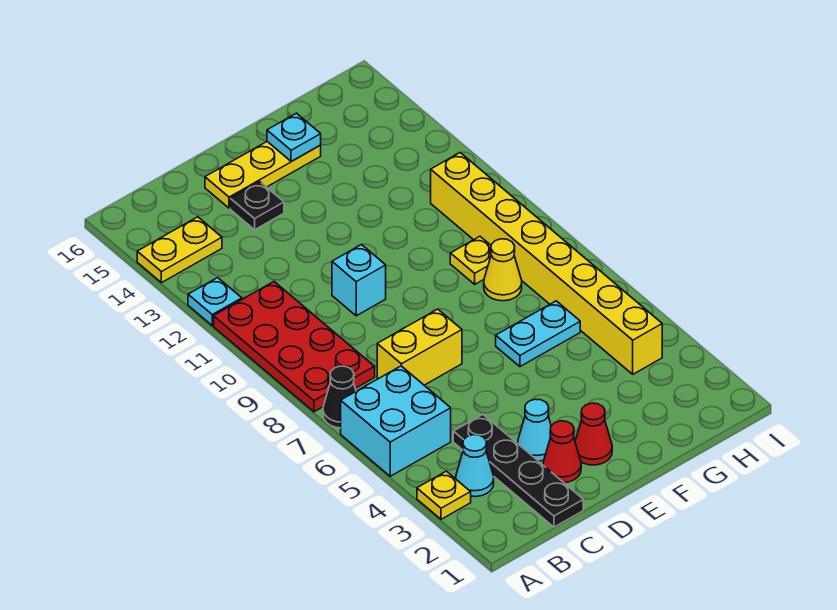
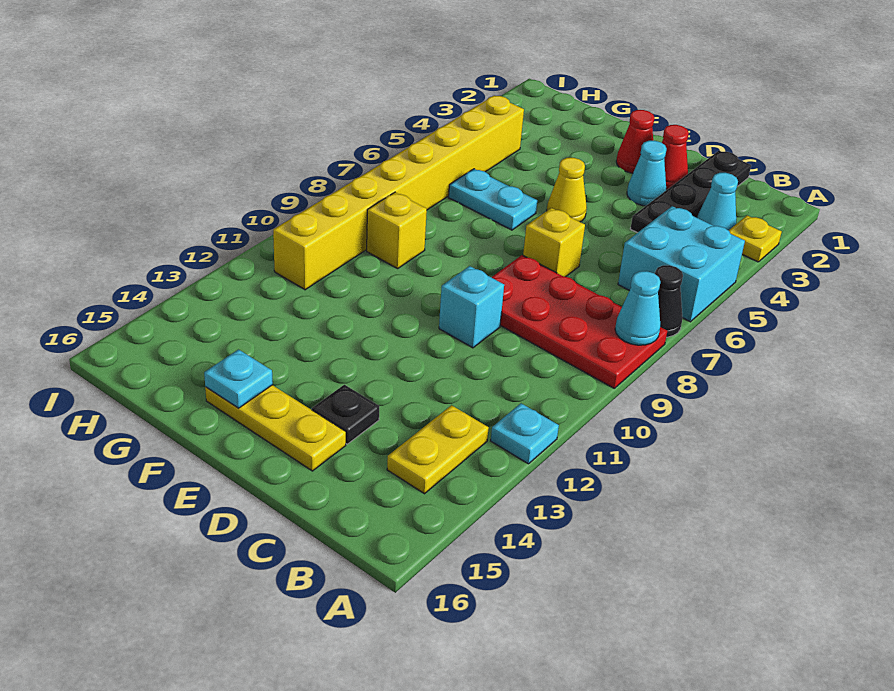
red plate A8:B11 level 1 -> red plate A8:D9 level 1
none -> cyan cone A8 level 2
yellow plate A14:B14 level 1 -> yellow plate B13:B14 level 1
yellow brick C7:D7 level 1 -> yellow brick D7 level 1
yellow cone G8 level 1 -> yellow cone E5 level 1
yellow plate G9 level 1 -> yellow brick G9 level 1

